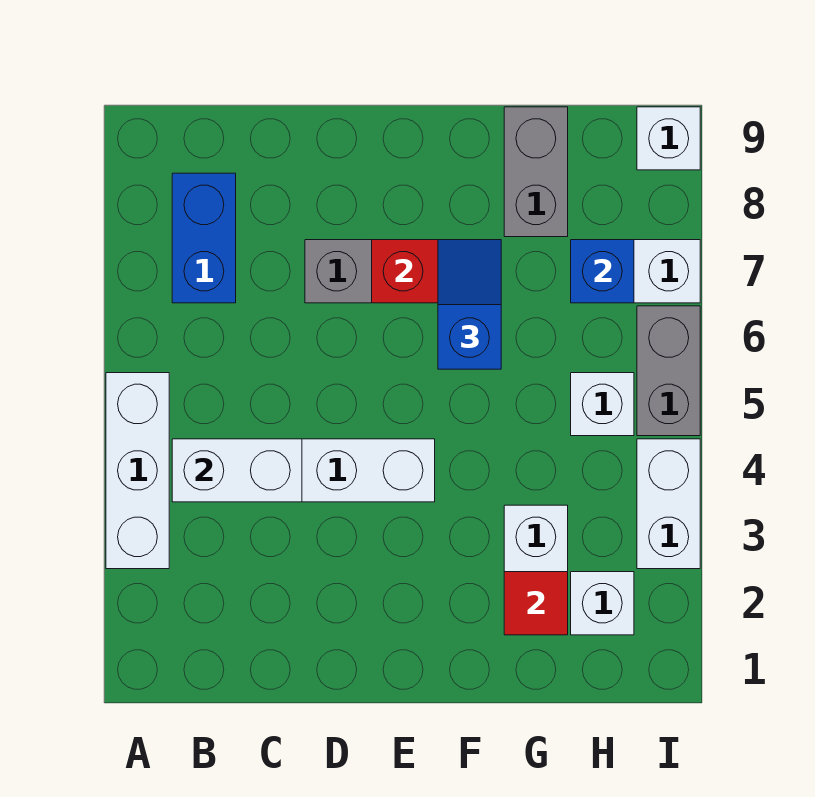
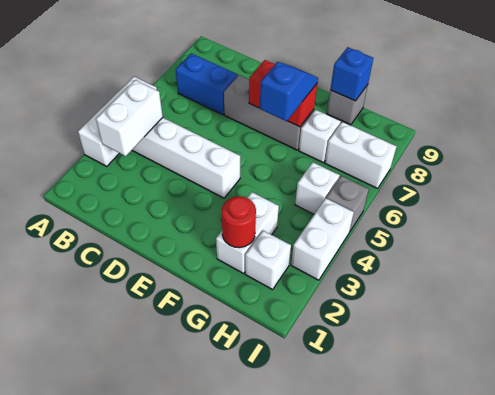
white brick B4:C4 level 2 -> white brick B3:B4 level 2
blue brick B7:B8 level 1 -> blue brick B7:C7 level 1
red tile G2 level 2 -> red round brick G2 level 2
grey brick G8:G9 level 1 -> grey brick G9 level 1
blue brick H7 level 2 -> blue brick G9 level 2
grey brick I5:I6 level 1 -> grey brick I5 level 1
white brick I9 level 1 -> white brick G7 level 1

